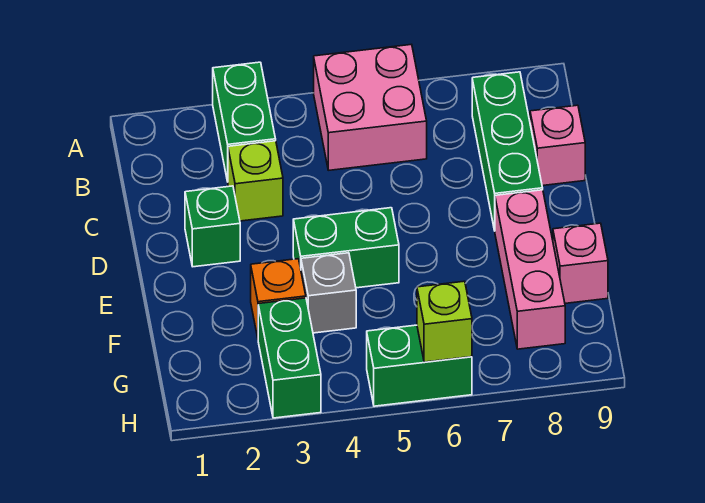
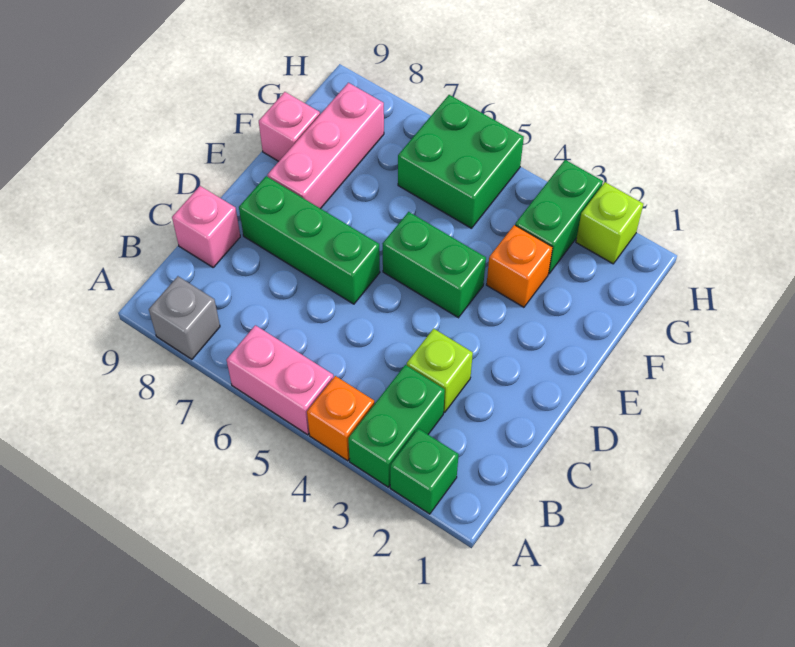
none -> orange brick A4 level 1
pink brick A5:B6 level 1 -> pink brick A5:A6 level 1
green brick B8:D8 level 1 -> green brick D6:D8 level 1
green brick D2 level 1 -> green brick A2 level 1
grey brick F4 level 1 -> grey brick A8 level 1
green brick H5:H6 level 1 -> green brick G5:H6 level 1
lime brick H6 level 2 -> lime brick H2 level 1

